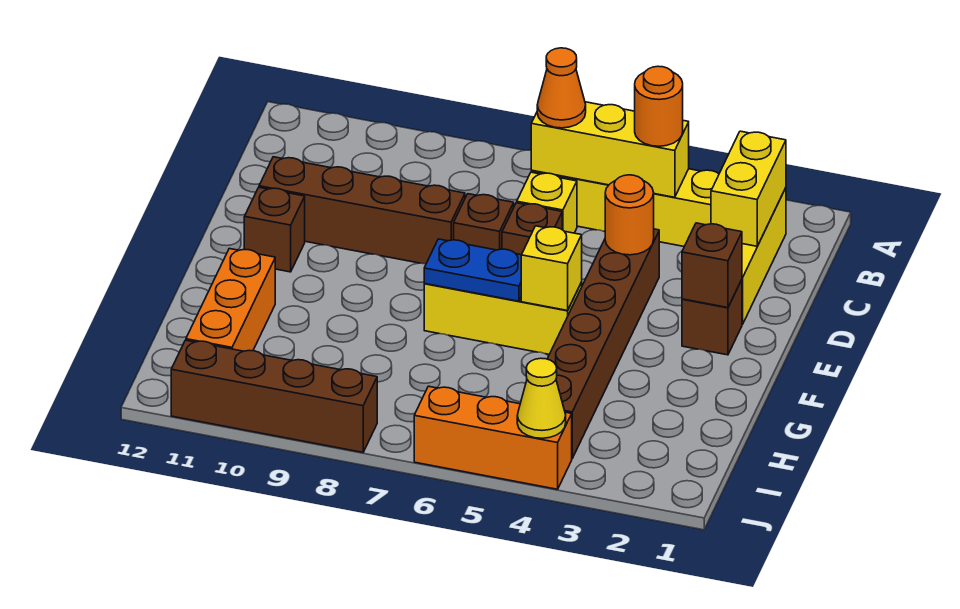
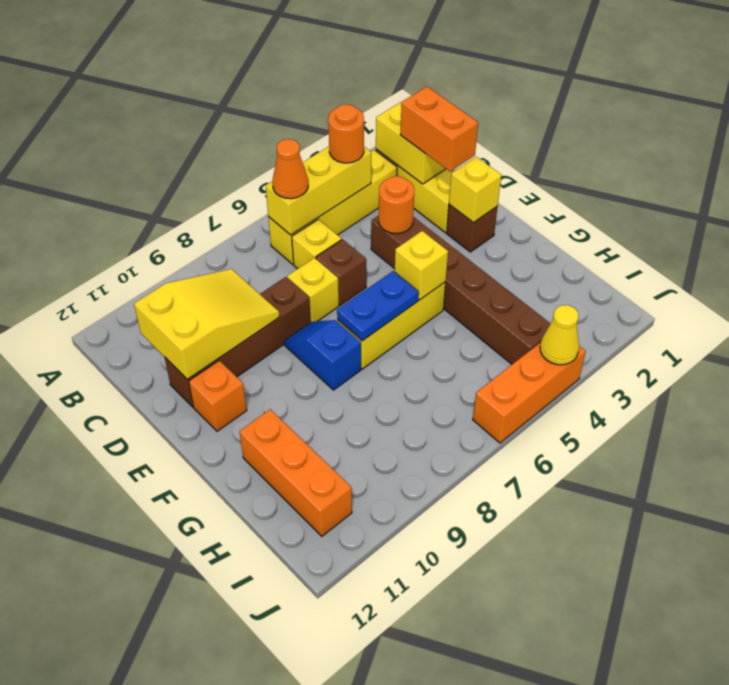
none -> orange brick C2:D2 level 3
none -> yellow slope C9:D11 level 2 top 11
brown brick D7 level 1 -> yellow brick D7 level 1
brown brick E2 level 2 -> yellow brick E2 level 2
none -> blue slope E8:F8 level 1 top F
brown brick E11 level 1 -> orange brick E11 level 1
brown brick J8:J11 level 1 -> none

